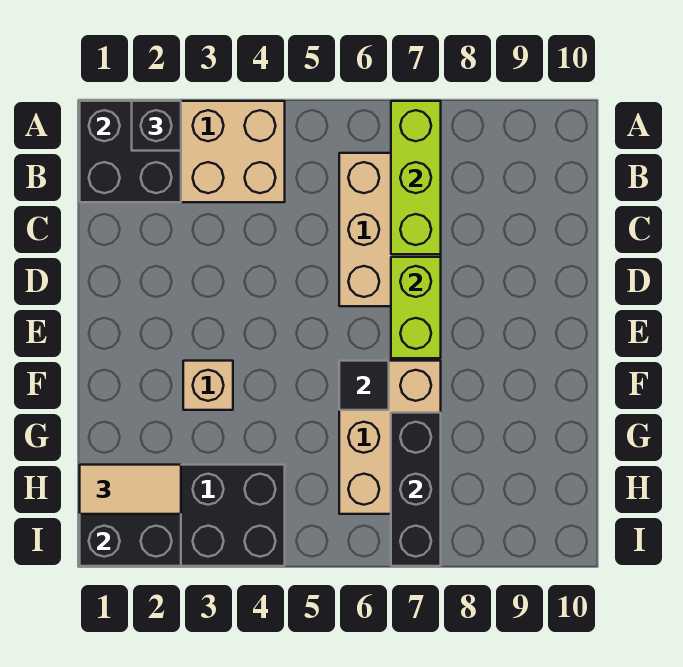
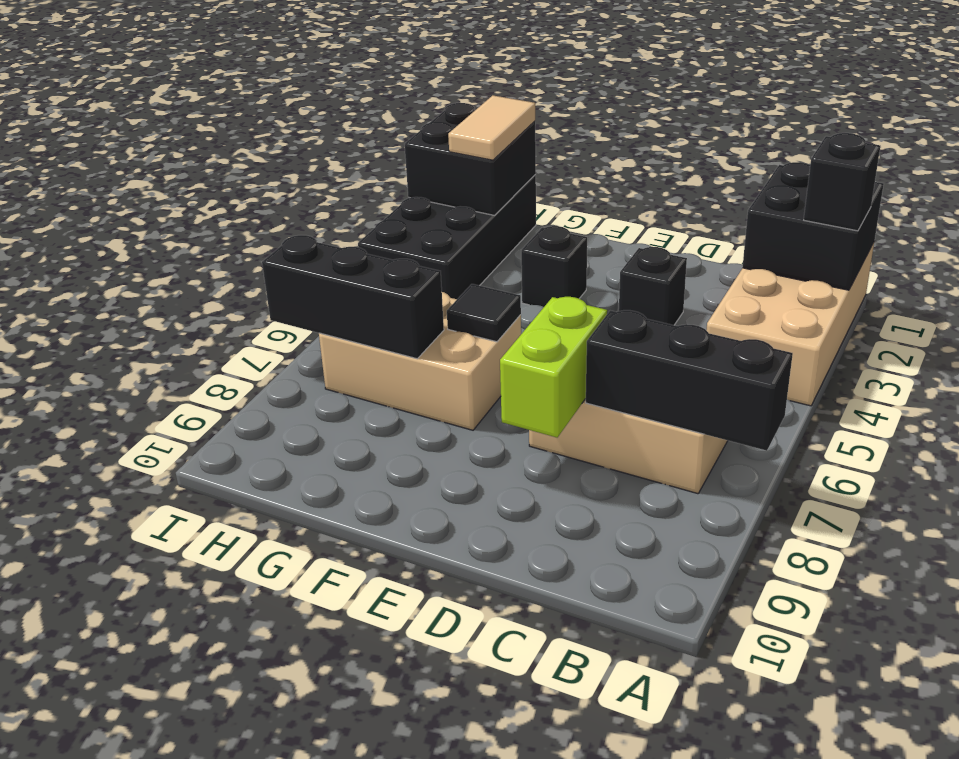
lime brick A7:C7 level 2 -> black brick A7:C7 level 2
none -> black brick D3 level 1
lime brick D7:E7 level 2 -> lime brick D7:D8 level 2
tan brick F3 level 1 -> black brick F3 level 1

